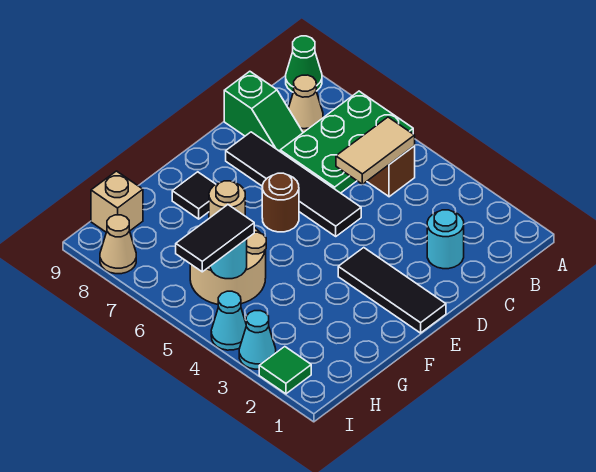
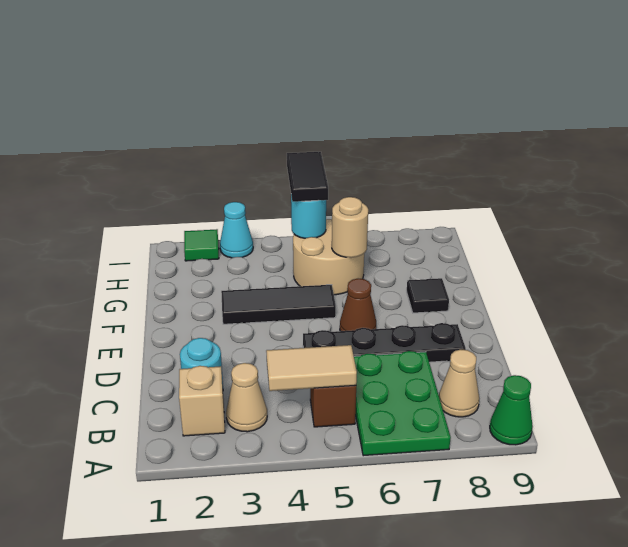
tan tile B5:C5 level 2 -> tan tile B4:B5 level 2
green slope C8:C9 level 1 top 9 -> none
black tile D5:D8 level 1 -> black plate D5:D8 level 1
black tile E1:E3 level 1 -> black tile F3:F5 level 1
brown round brick E6 level 1 -> brown cone E6 level 1
tan brick H9 level 1 -> tan brick B2 level 1
cyan cone I4 level 1 -> none
tan cone I8 level 1 -> tan cone B3 level 1

